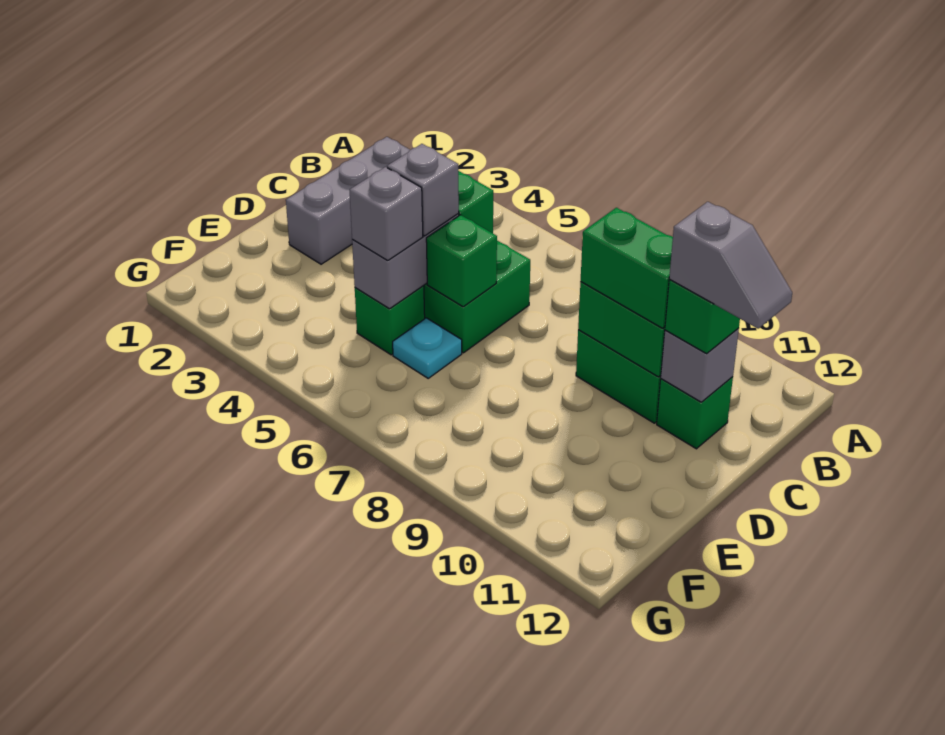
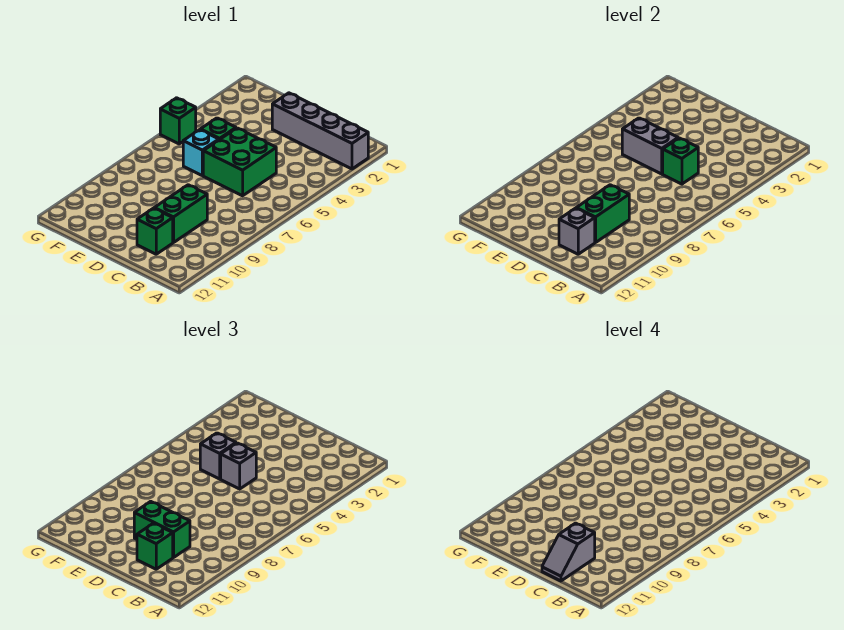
grey brick B2:D2 level 1 -> grey brick A2:D2 level 1
green brick C9:C10 level 3 -> green brick C10:D10 level 3
green brick D6 level 2 -> green brick G5 level 1
cyan plate E6 level 1 -> cyan brick E6 level 1

